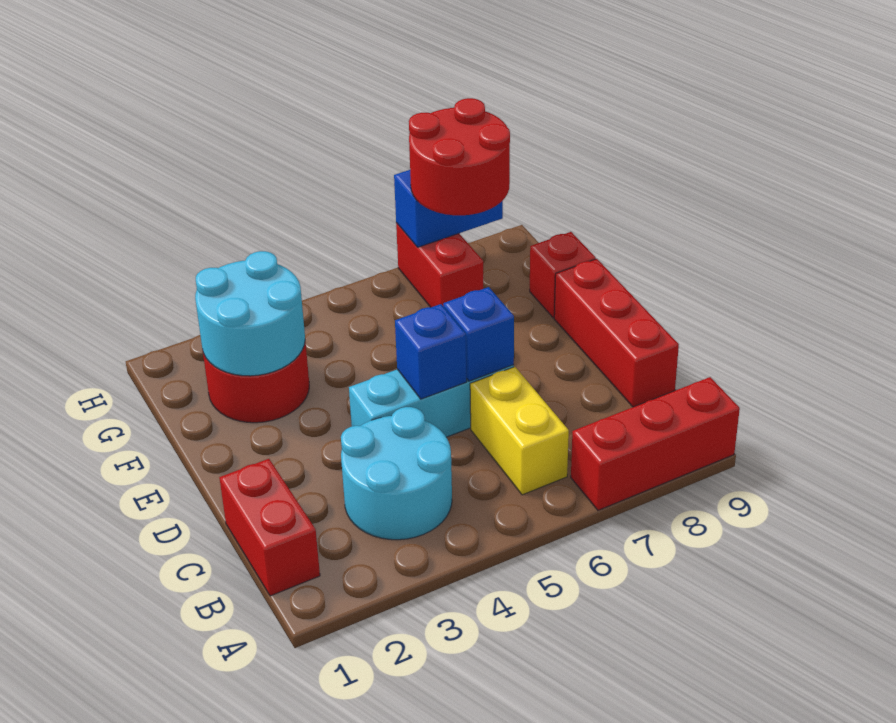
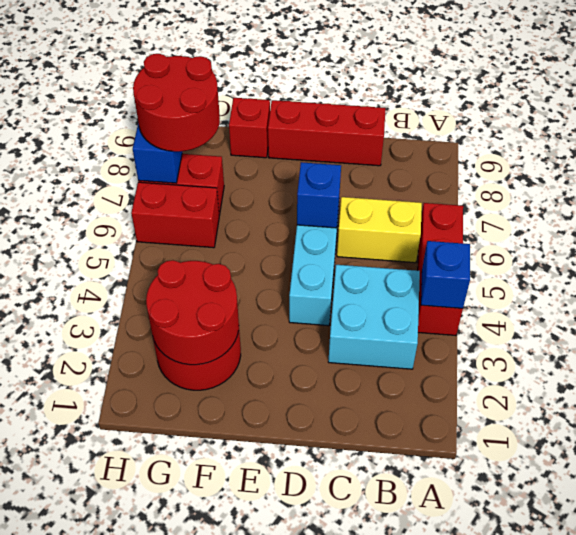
red brick A7:A9 level 1 -> red brick A4:A6 level 1
red brick B1:C1 level 1 -> red brick G6:H6 level 1
cyan round brick B3:C4 level 1 -> cyan brick B3:C4 level 1
blue brick D5 level 2 -> blue brick A4 level 2
cyan round brick F2:G3 level 2 -> red round brick F2:G3 level 2

